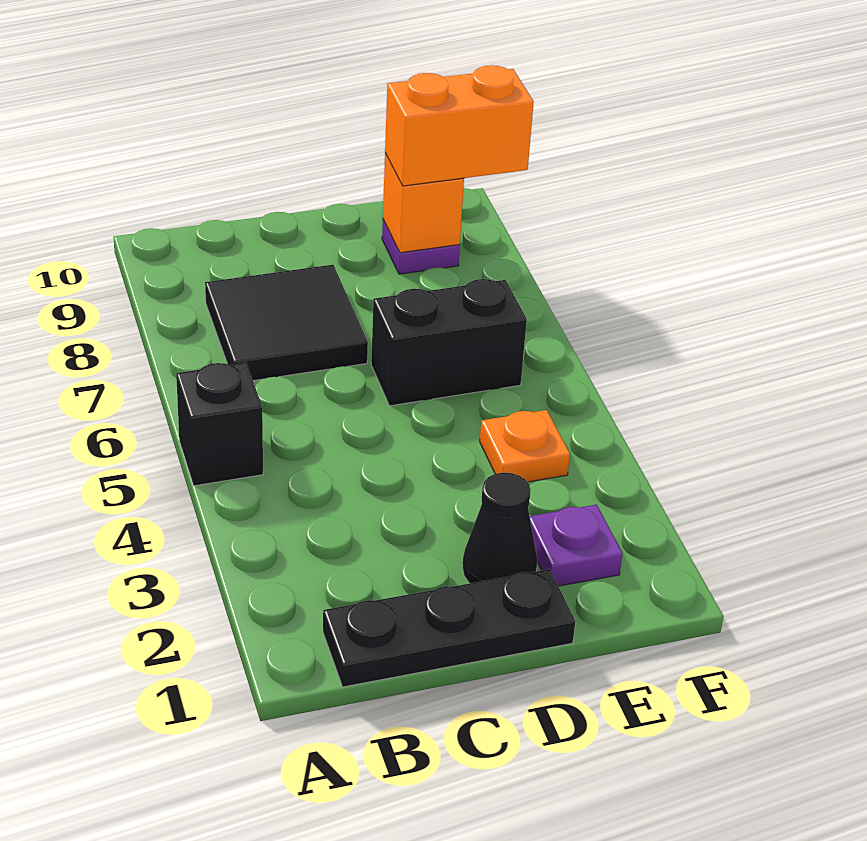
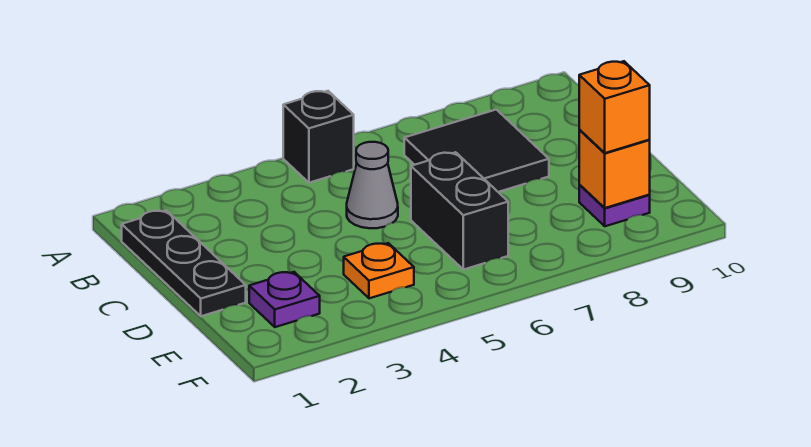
none -> grey cone C5 level 1
black cone D2 level 1 -> none
orange brick E9:F9 level 3 -> orange brick E9 level 3

